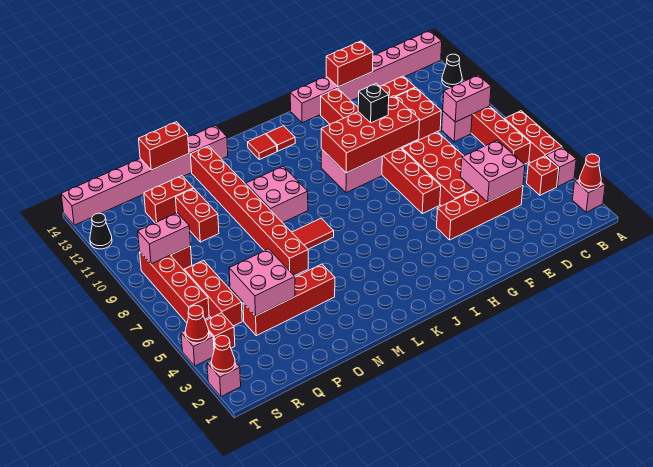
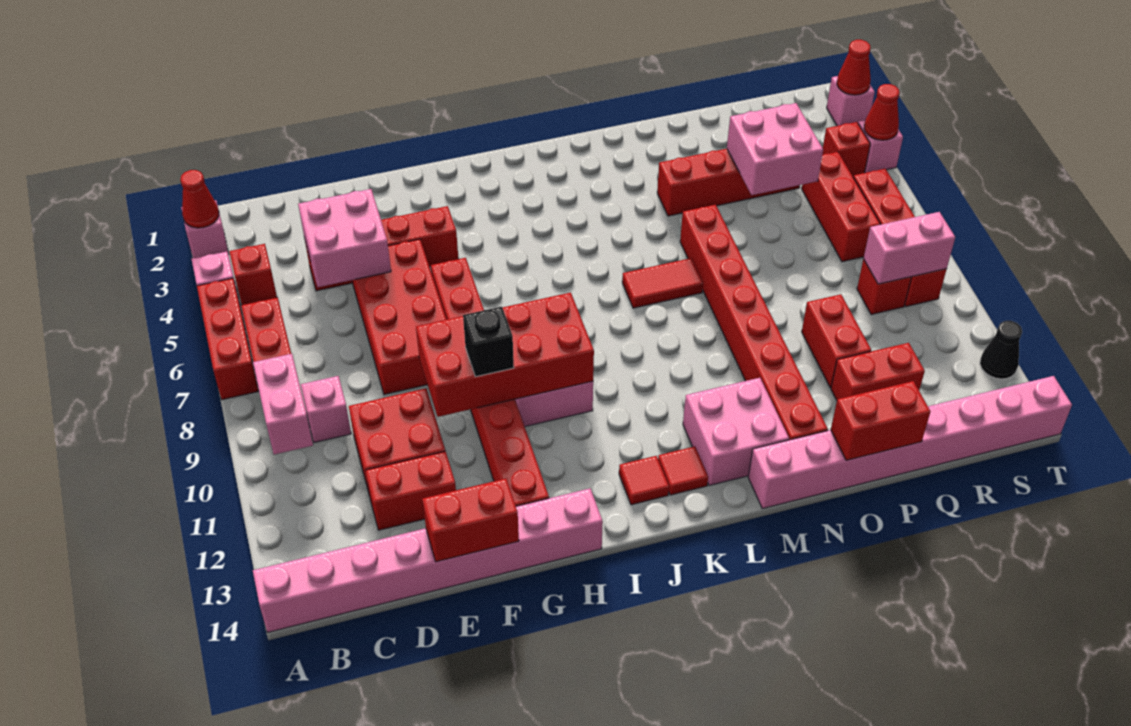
black cone A12 level 1 -> none
pink brick B9:C9 level 2 -> pink brick B9:B10 level 2
pink brick L9:M10 level 1 -> pink brick L12:M13 level 1

